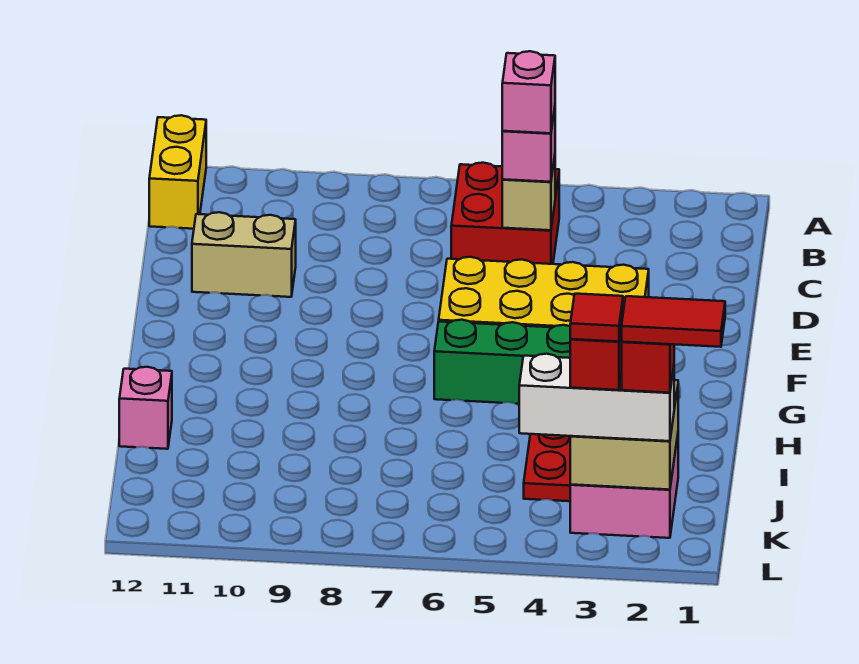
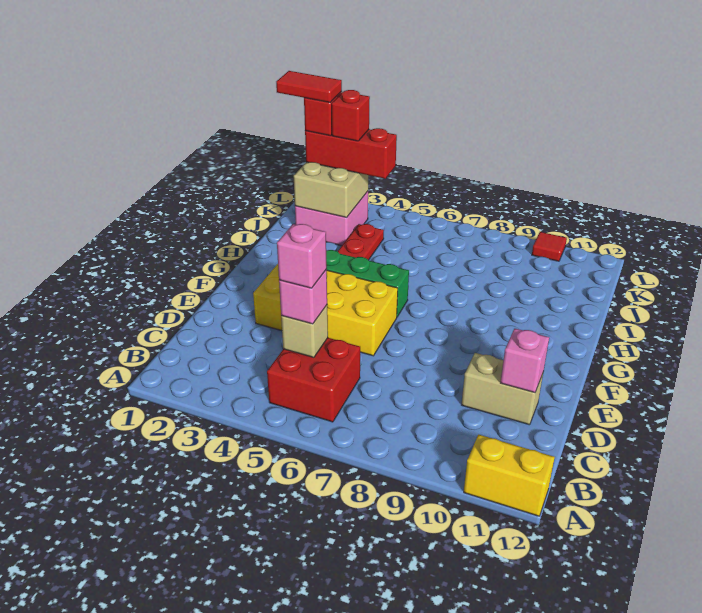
yellow brick A12:B12 level 1 -> yellow brick A11:A12 level 1
pink brick I12 level 1 -> pink brick D11 level 2
white brick K2:K4 level 3 -> red brick K2:K4 level 3
red tile K3 level 5 -> red tile L10 level 1

